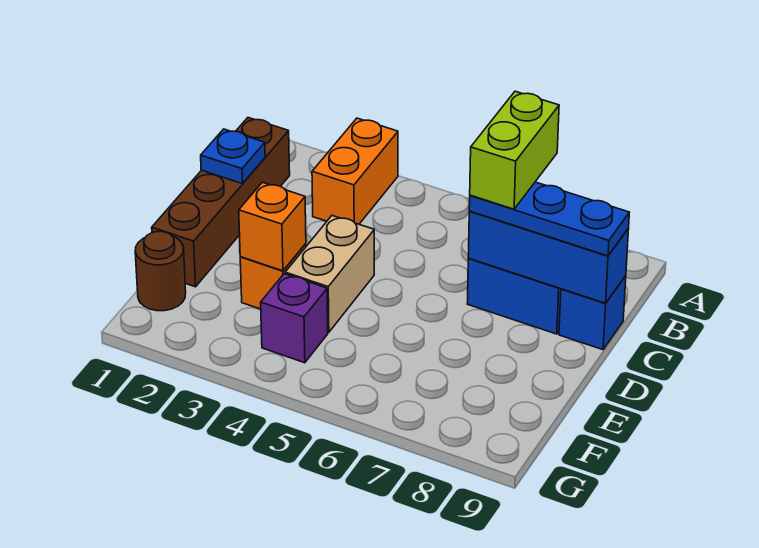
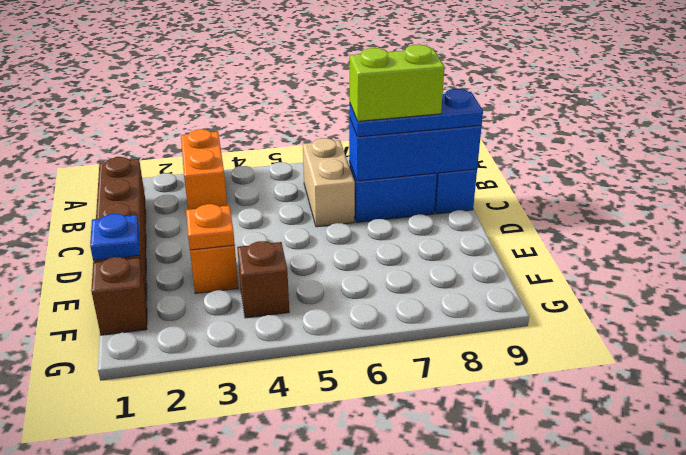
lime brick B7:C7 level 4 -> lime brick C7:C8 level 4
blue plate C1 level 2 -> blue plate E1 level 2
tan brick D4:E4 level 1 -> tan brick B6:C6 level 1
orange brick E3 level 2 -> orange plate E3 level 2
brown round brick F1 level 1 -> brown brick F1 level 1
purple brick F4 level 1 -> brown brick F4 level 1

